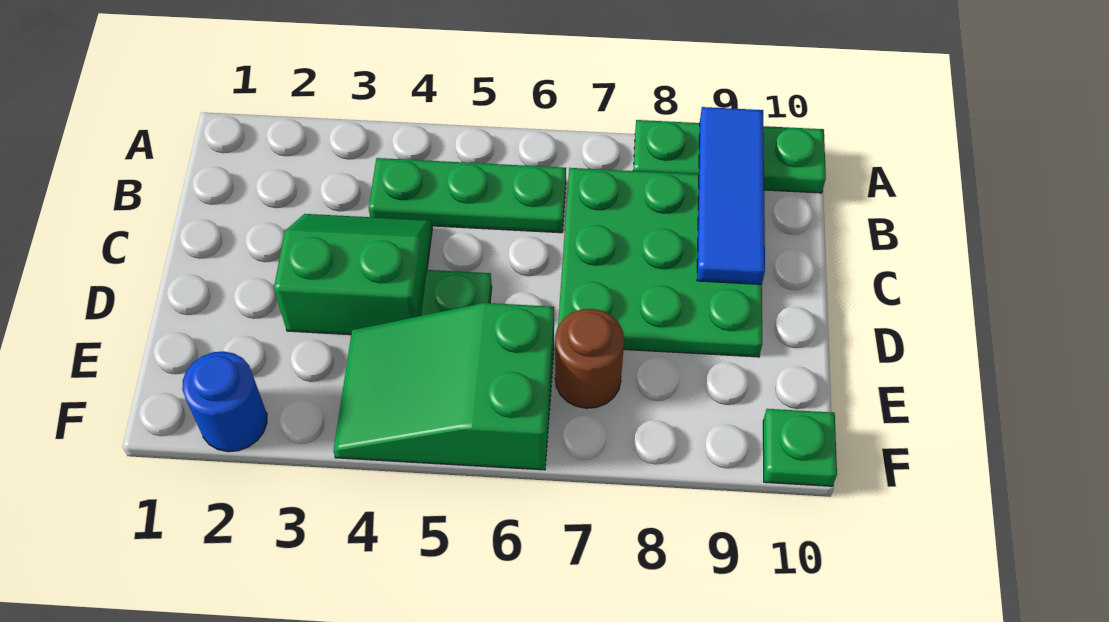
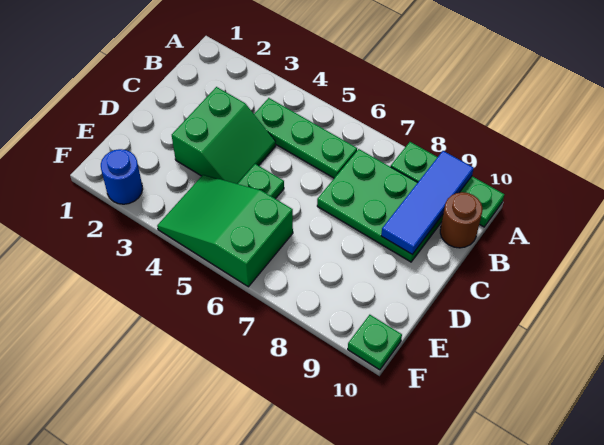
green plate B7:D9 level 1 -> green plate B7:C9 level 1
green slope C3:D4 level 1 top D -> green slope C3:D4 level 1 top 3
brown round brick E7 level 1 -> brown round brick B10 level 1

